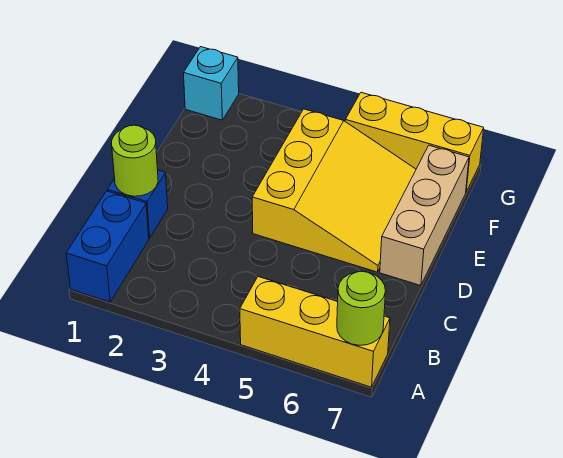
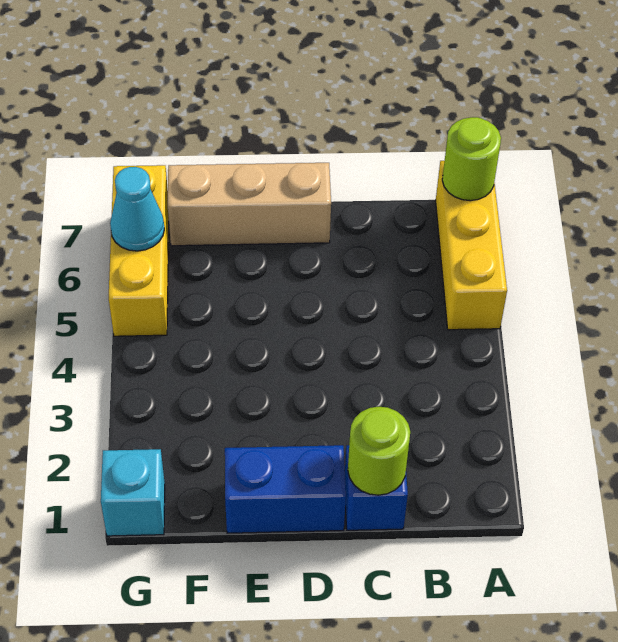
blue brick A1:B1 level 1 -> blue brick D1:E1 level 1
yellow slope D4:F6 level 1 top 4 -> none
none -> cyan cone G6 level 2

